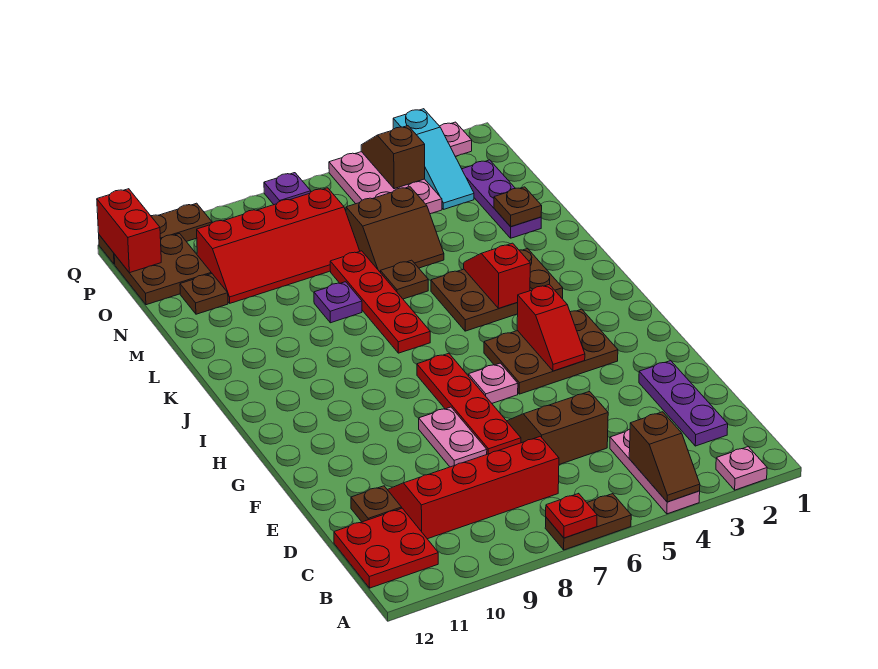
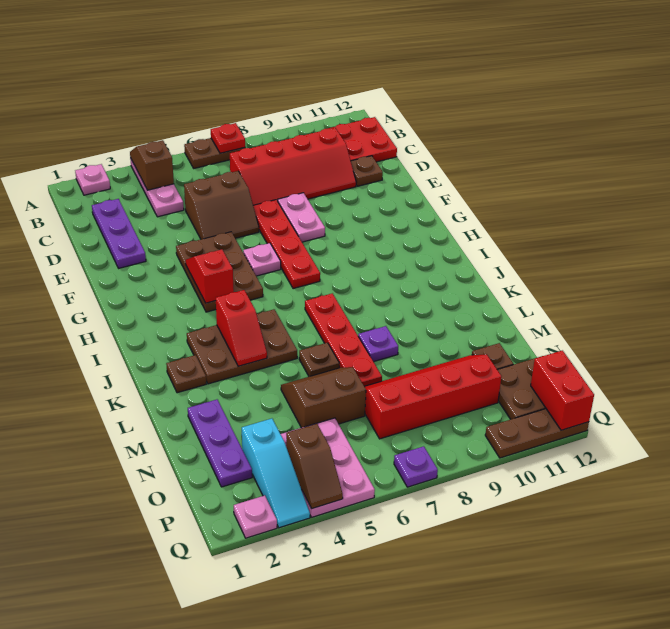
brown plate G3:H5 level 1 -> brown plate F4:H5 level 1
brown plate M2 level 2 -> brown plate K2 level 1
cyan slope O3:Q3 level 1 top Q -> cyan slope O3:Q3 level 1 top O

